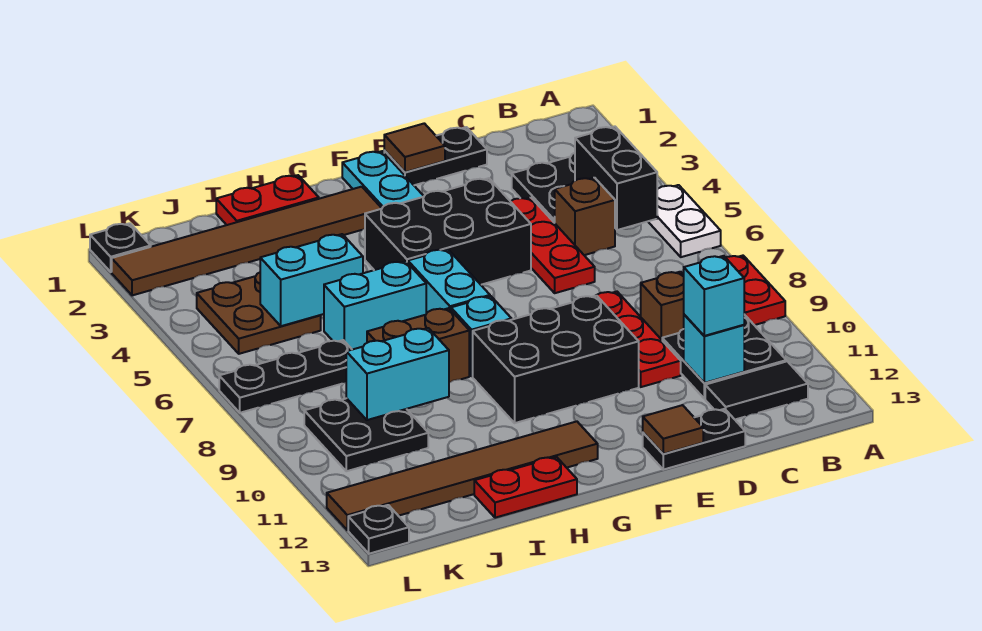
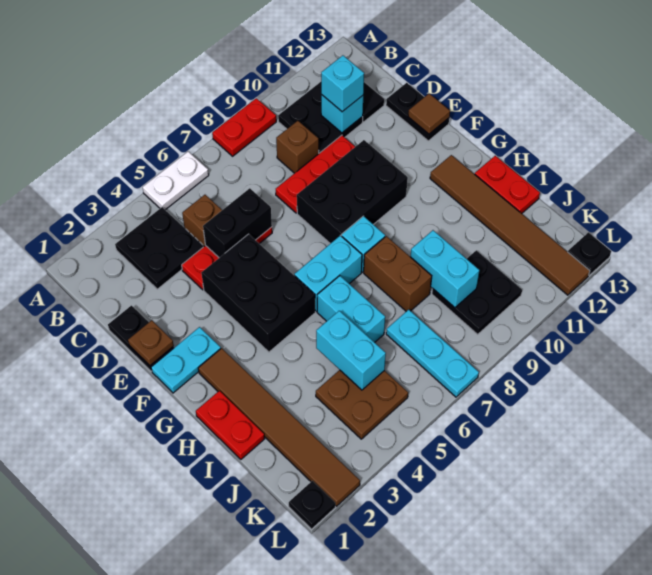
black brick B4:B5 level 2 -> black brick D5:D6 level 2
brown tile E1 level 2 -> brown plate E1 level 2
black brick E9:G10 level 1 -> black brick E8:F10 level 1
black plate J7:L7 level 1 -> cyan plate J7:L7 level 1

